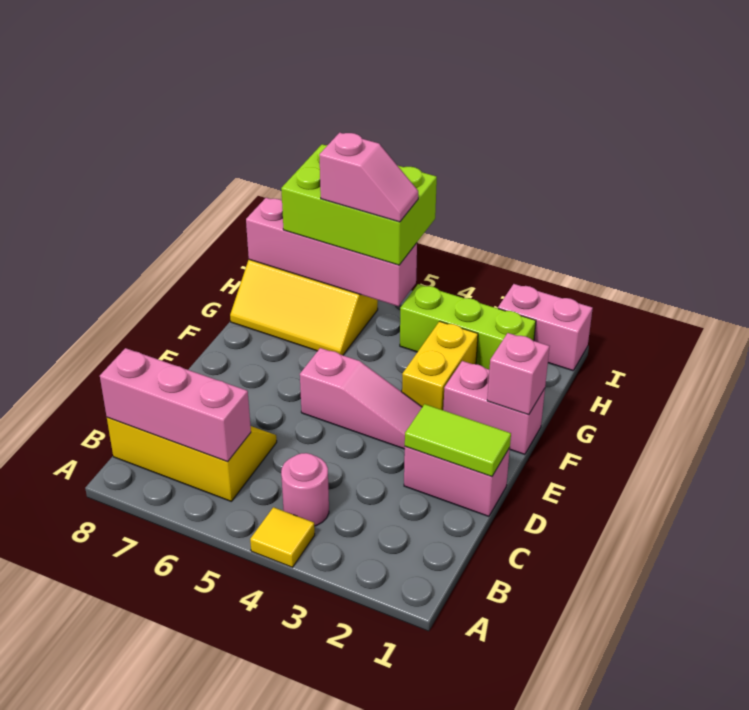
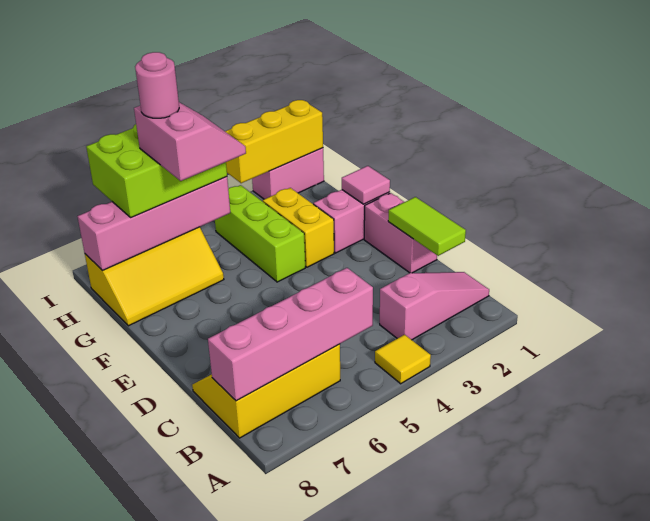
pink round brick B4 level 1 -> pink round brick H6 level 5
pink brick B6:B8 level 2 -> pink brick B5:B8 level 2
pink brick D1:D2 level 1 -> pink brick D1:E1 level 1
lime tile D1:D2 level 2 -> lime tile C1:D1 level 2
pink slope E3:E5 level 1 top 5 -> pink slope B1:B3 level 1 top 3
pink brick F1 level 2 -> pink tile F1 level 2
lime brick H2:H4 level 1 -> lime brick F4:H4 level 1
pink slope H5:H6 level 4 top 6 -> pink slope G5:H6 level 4 top 6
none -> yellow brick I1:I3 level 2

